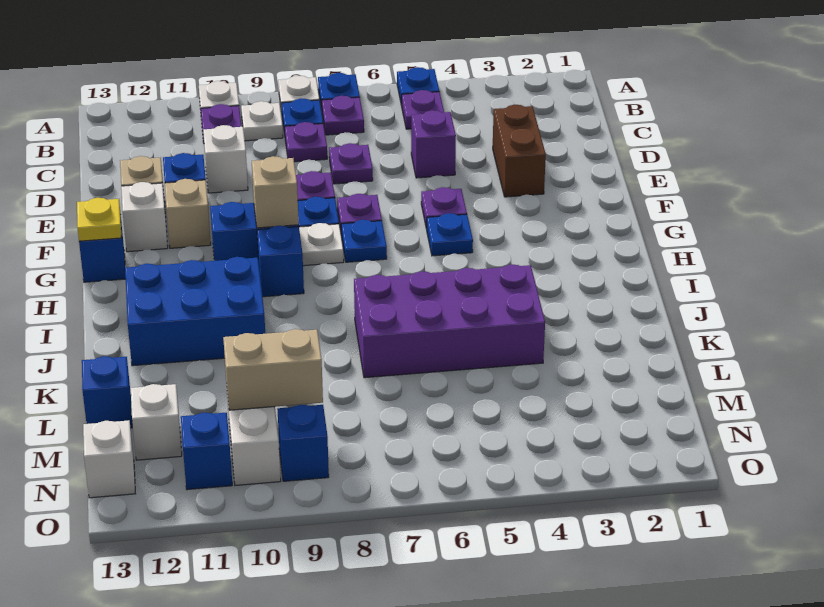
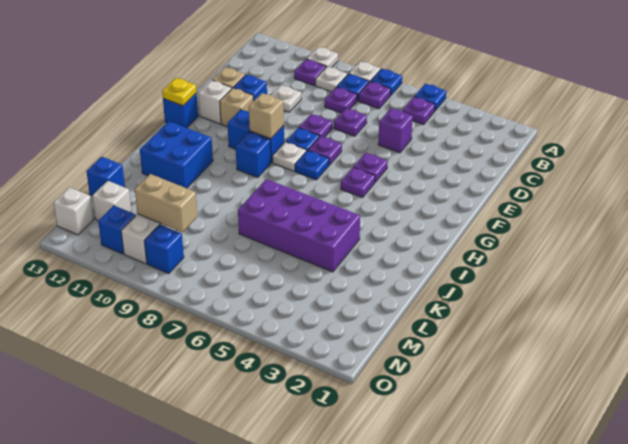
brown brick D3:E3 level 1 -> none
white brick D10 level 1 -> white plate D10 level 1
blue plate G5 level 1 -> purple plate G5 level 1
blue brick I10:J12 level 1 -> blue brick I11:J12 level 1

